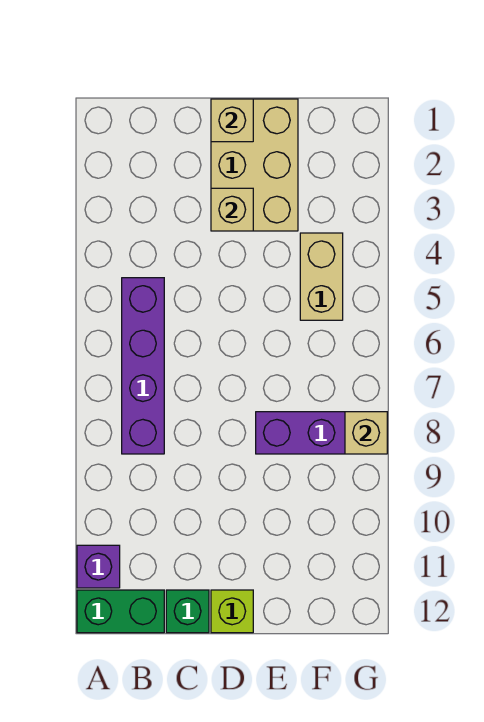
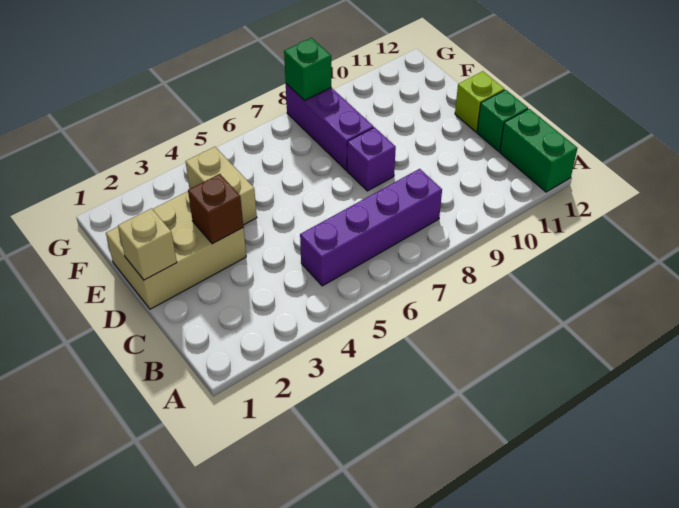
purple brick A11 level 1 -> purple brick D8 level 1
tan brick D3 level 2 -> brown brick D3 level 2
tan brick F4:F5 level 1 -> tan brick E4:F4 level 1
tan brick G8 level 2 -> green brick G8 level 2

